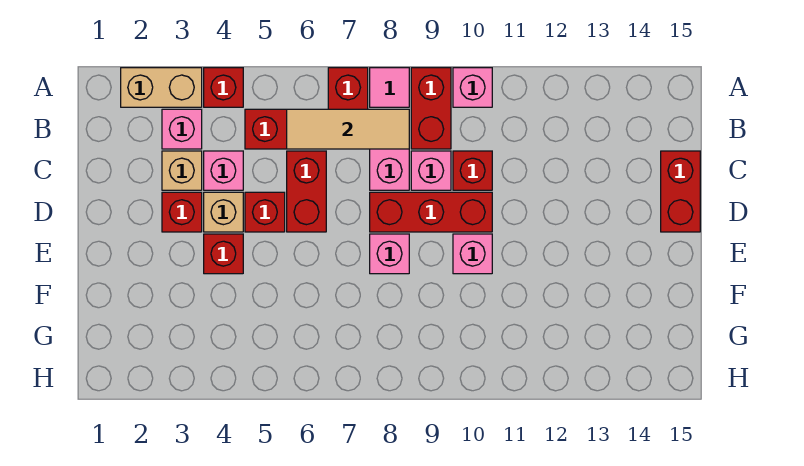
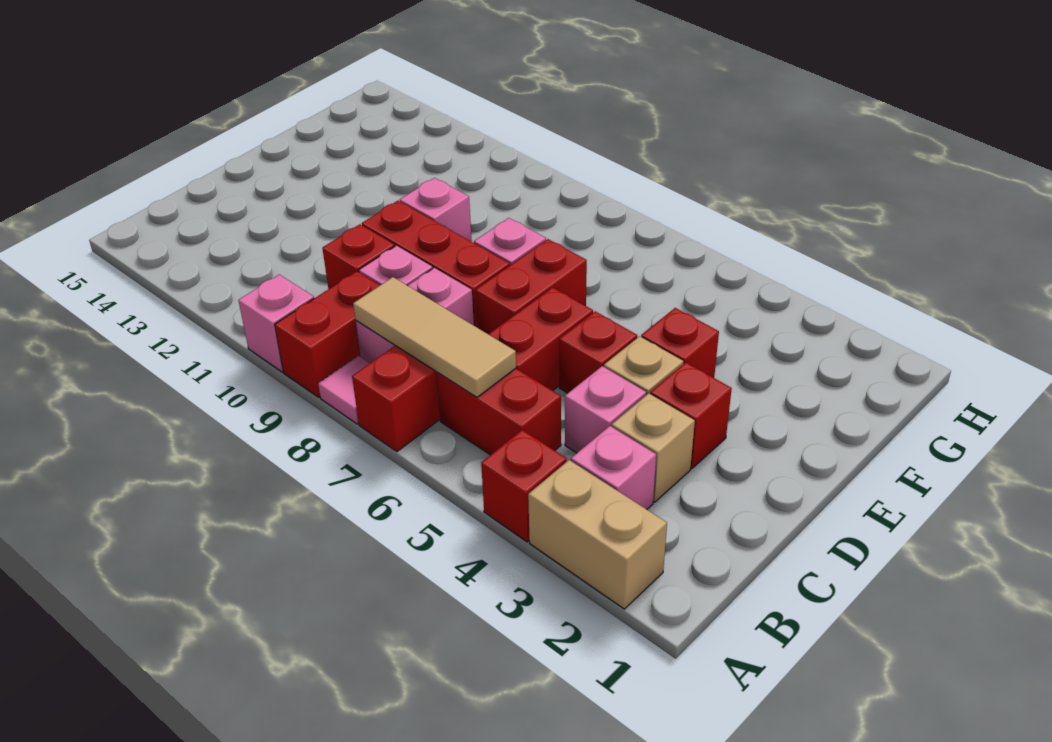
red brick C15:D15 level 1 -> red brick D7:E7 level 1

